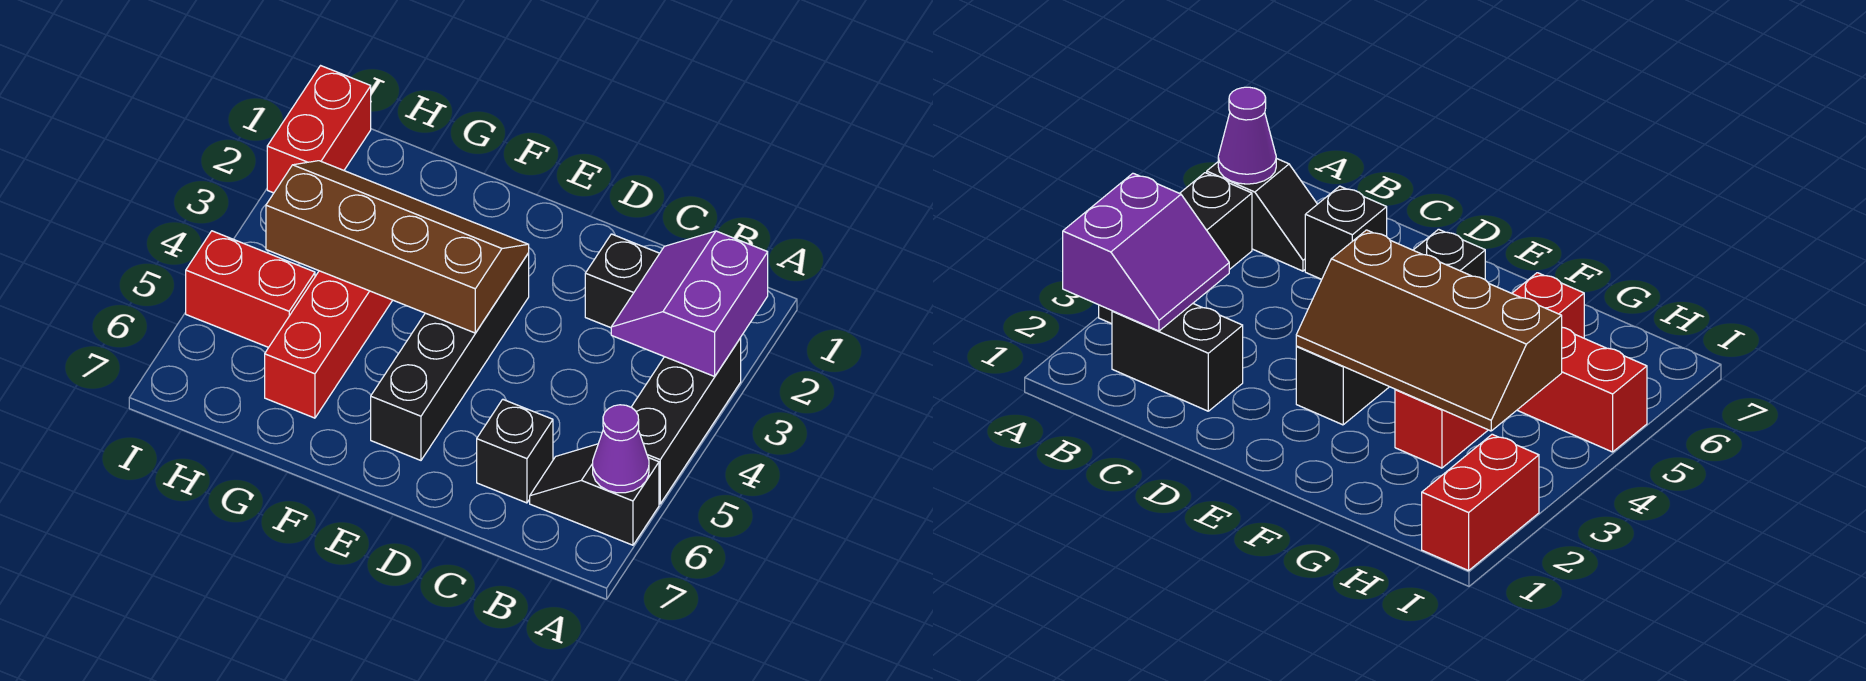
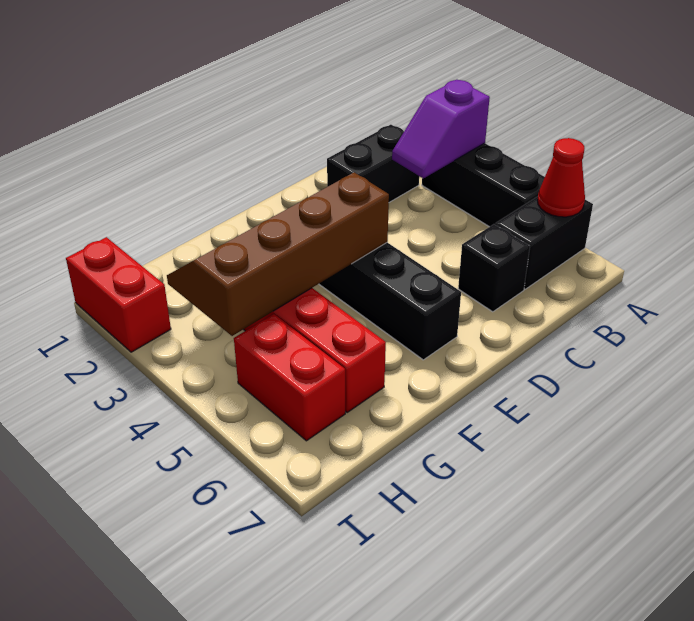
purple slope A2:B3 level 2 top A -> purple slope A3:B3 level 2 top A
black slope A6:B6 level 1 top A -> black brick A6:B6 level 1
purple cone A6 level 2 -> red cone A6 level 2
red brick H5:I5 level 1 -> red brick H5:H6 level 1

